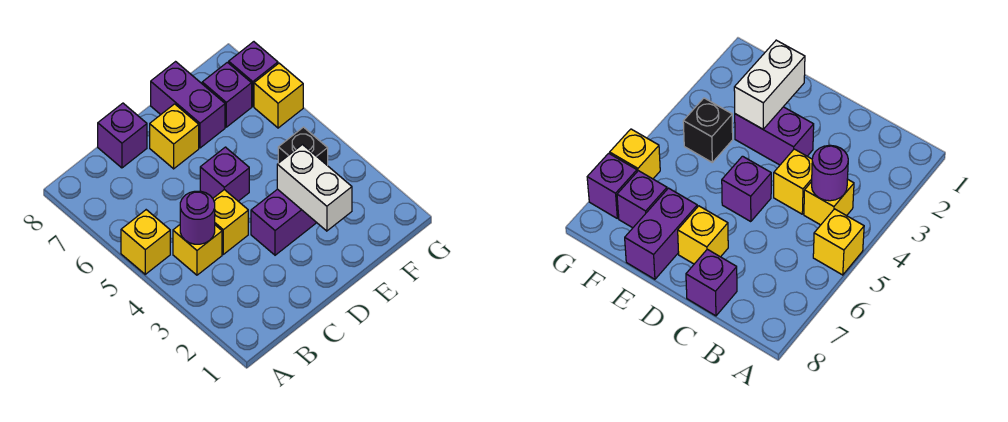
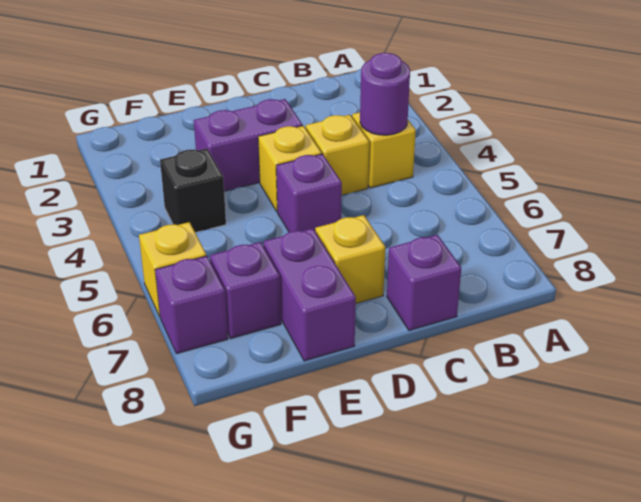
yellow brick A5 level 1 -> yellow brick D4 level 1
white brick E2:E3 level 2 -> none

